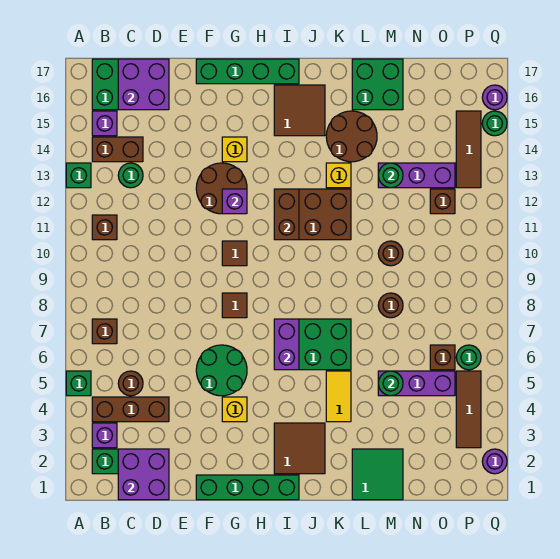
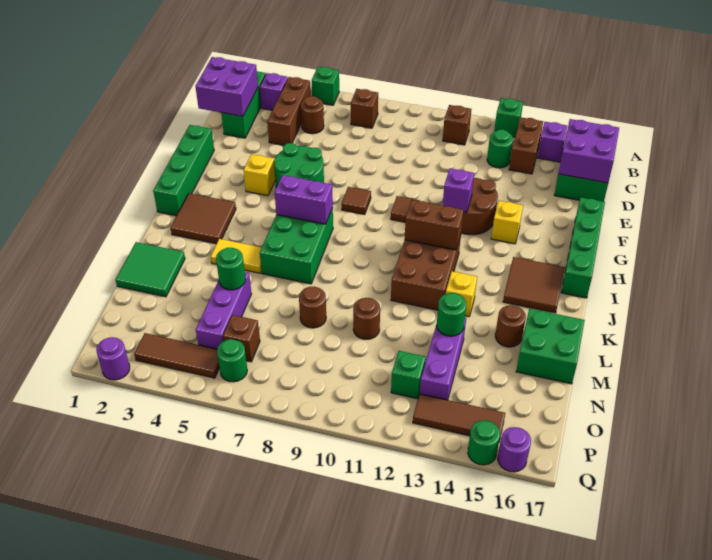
brown round brick K14:L15 level 1 -> brown round brick L15 level 1
brown brick O12 level 1 -> green brick O12 level 1

